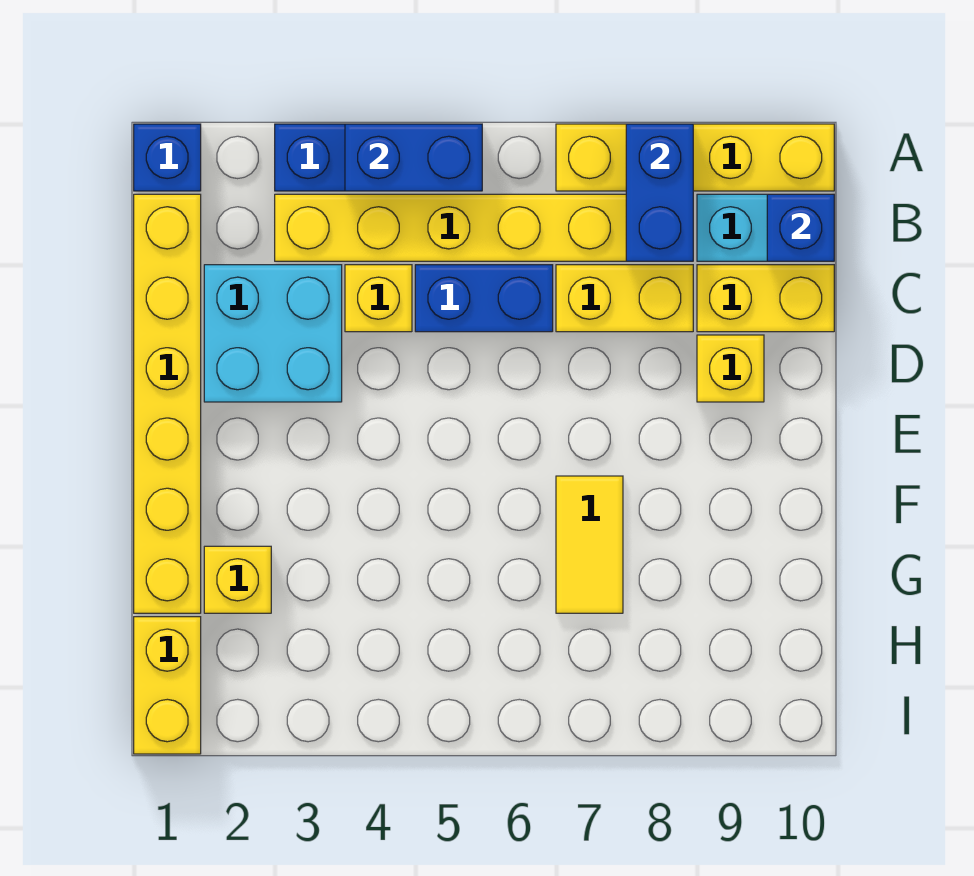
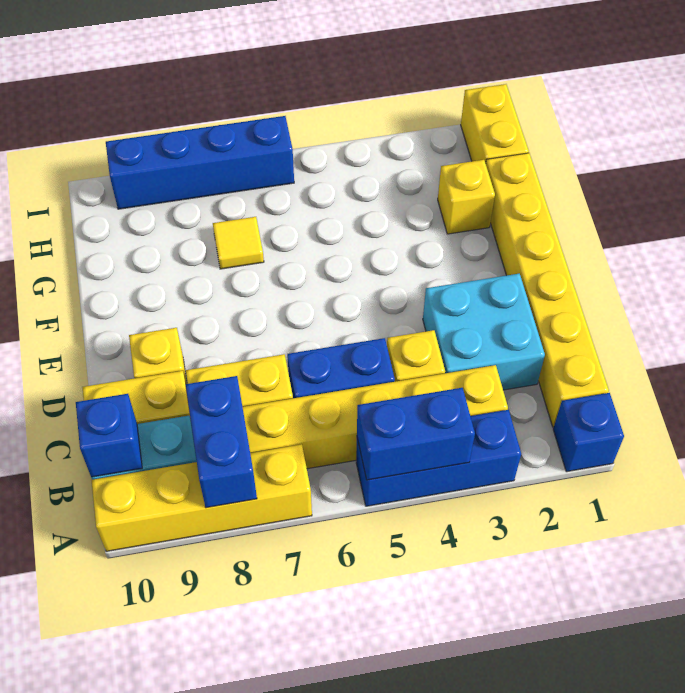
yellow tile F7:G7 level 1 -> yellow tile G7 level 1
none -> blue brick I6:I9 level 1

